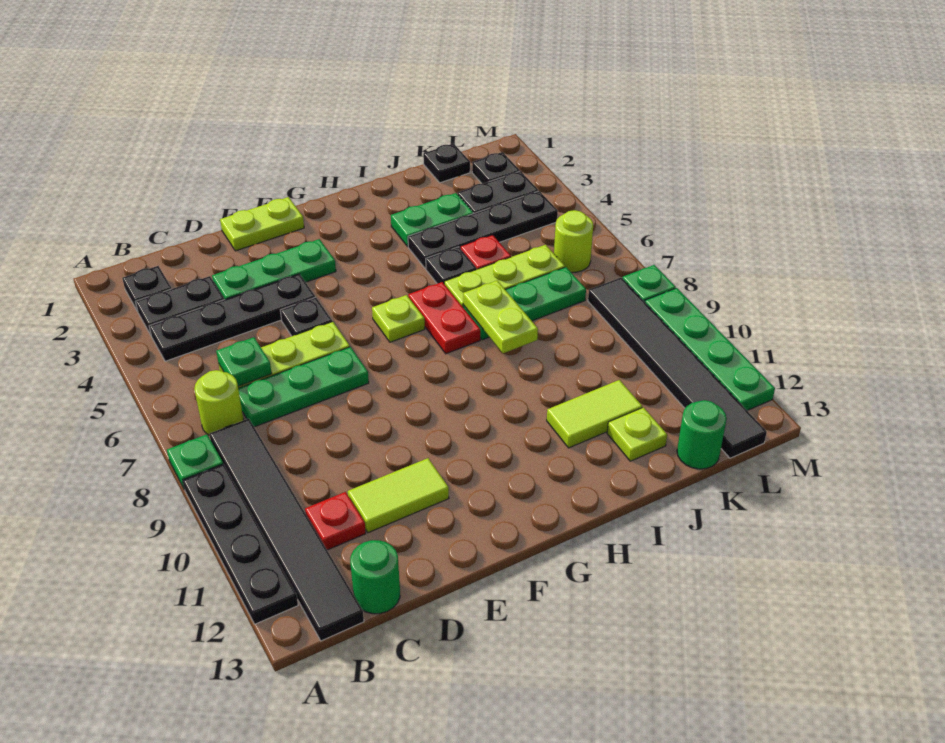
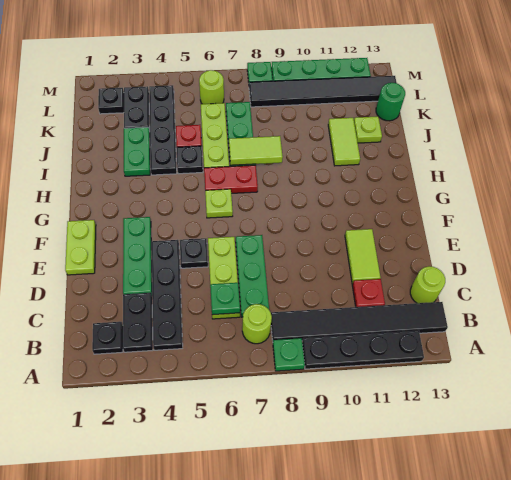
green round brick C13 level 1 -> lime round brick C13 level 1
lime plate I7:I8 level 2 -> lime tile I7:I8 level 2
black plate K1 level 1 -> none

